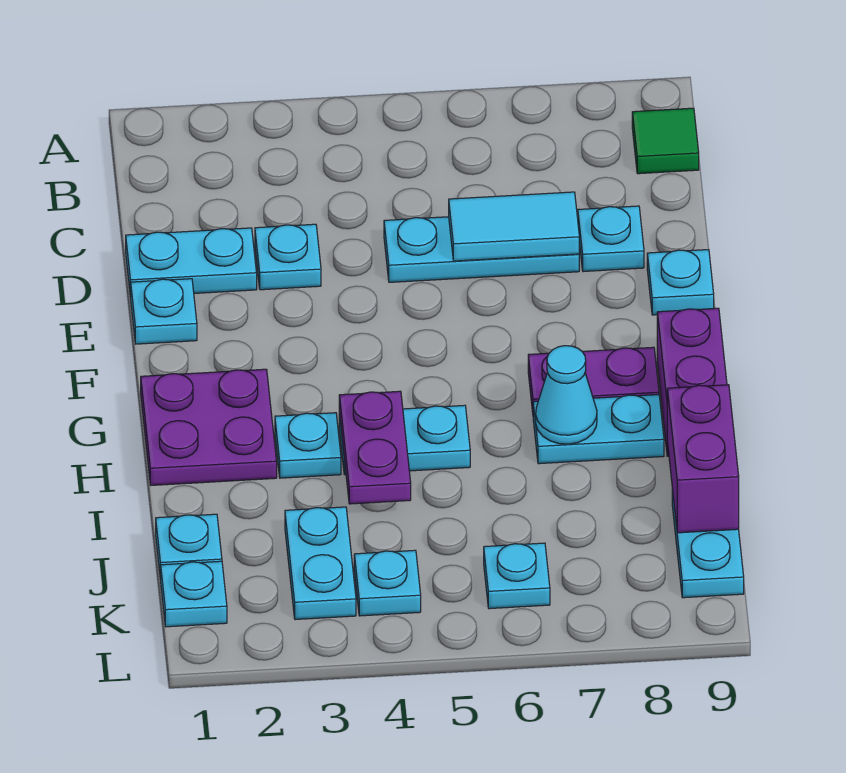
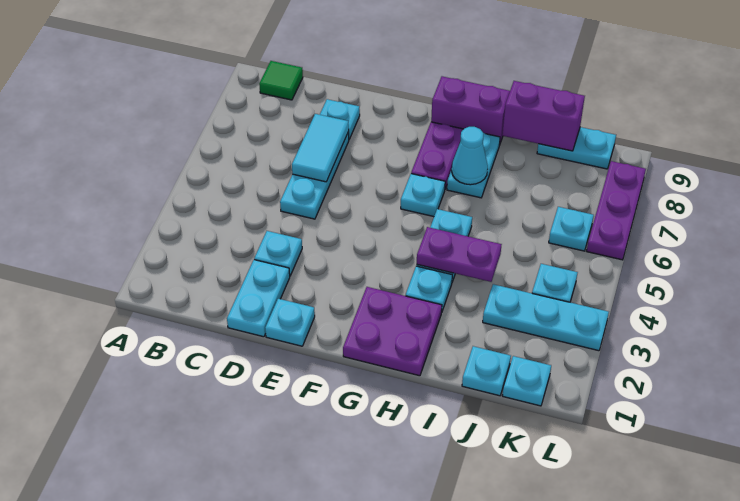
cyan plate E9 level 1 -> cyan plate G6 level 1
cyan plate J3:K3 level 1 -> cyan plate J3:L3 level 1
none -> purple plate L6:L8 level 1

